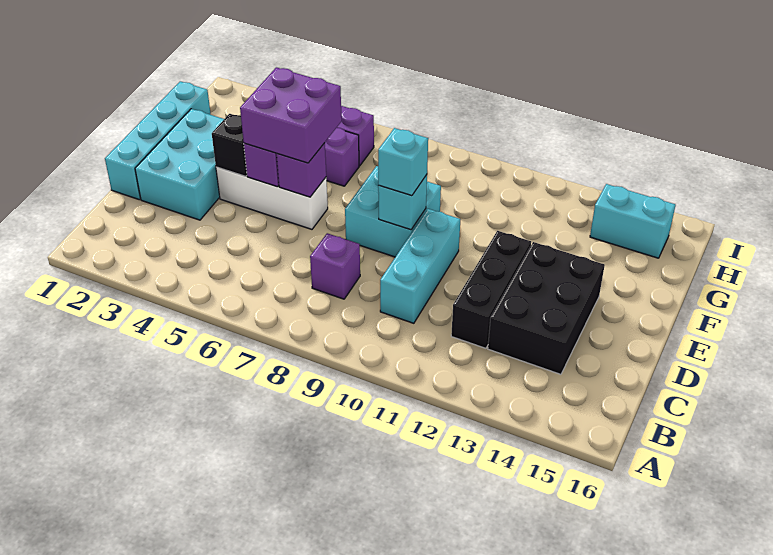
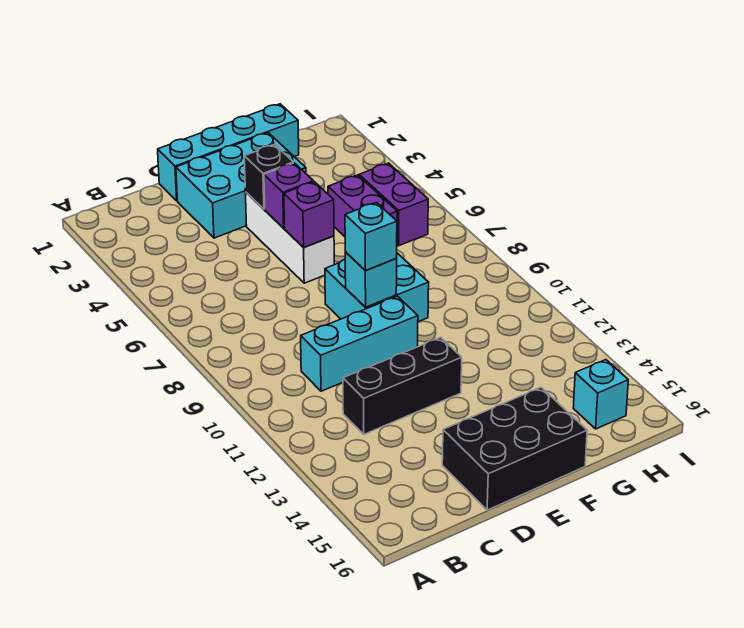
purple brick C8 level 1 -> none
black brick C13:E14 level 1 -> black brick D15:F16 level 1
purple brick E5:F6 level 3 -> none
cyan brick H14:H15 level 1 -> cyan brick H15 level 1

